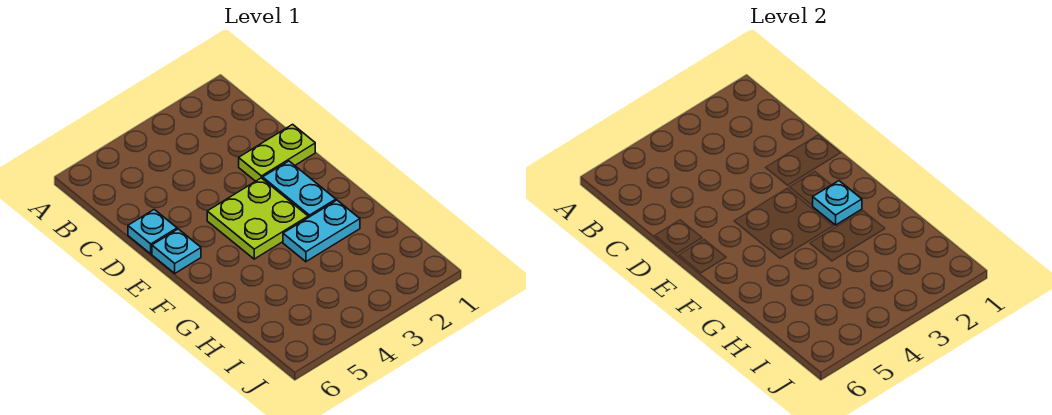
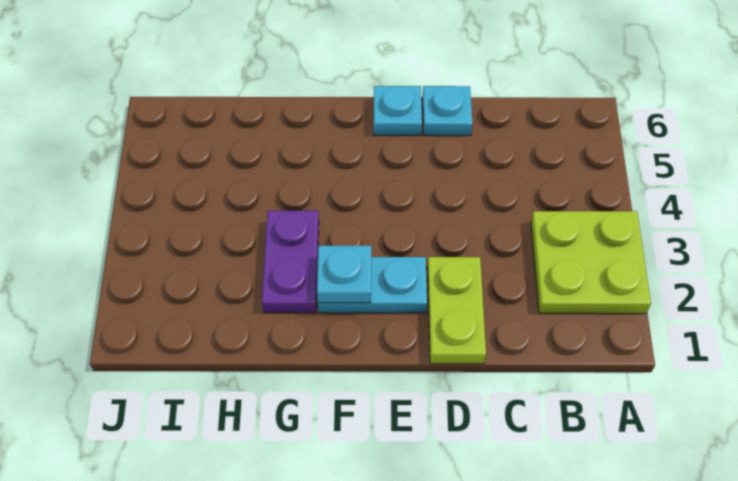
lime plate E3:F4 level 1 -> lime plate A2:B3 level 1
cyan plate G2:G3 level 1 -> purple plate G2:G3 level 1

